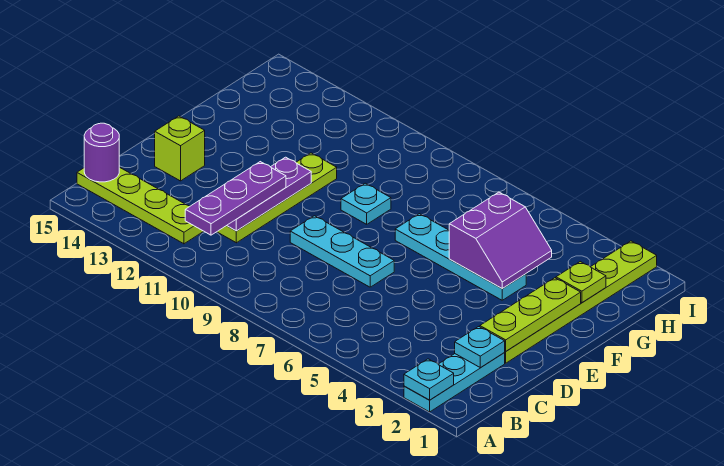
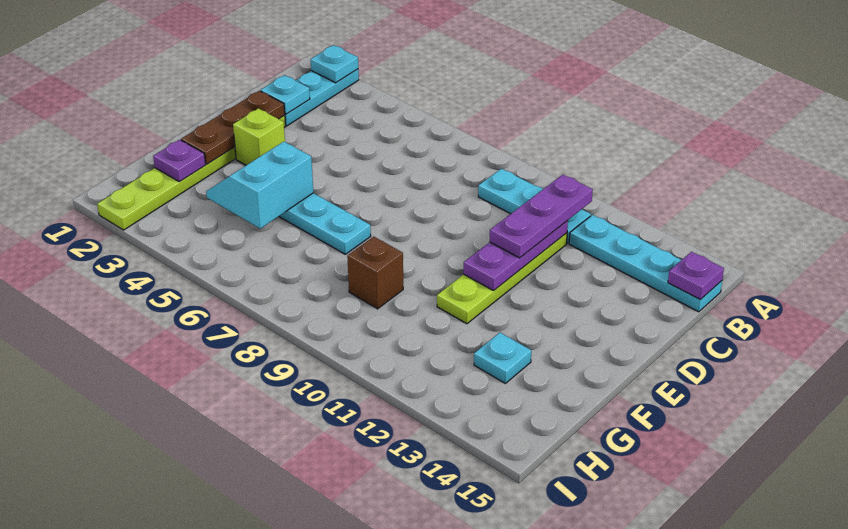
lime plate B12:B15 level 1 -> cyan plate B12:B15 level 1
purple round brick B15 level 2 -> purple plate B15 level 2
lime plate D2:F2 level 2 -> brown plate D2:F2 level 2
cyan plate D7:D9 level 1 -> cyan plate B9:B11 level 1
lime brick D14 level 1 -> lime brick E3 level 1
purple slope F4:G5 level 2 top 5 -> cyan slope F4:G5 level 2 top 5
cyan plate F9 level 1 -> cyan plate G13 level 1
lime plate G2 level 2 -> purple plate G2 level 2
none -> brown brick G9 level 1

